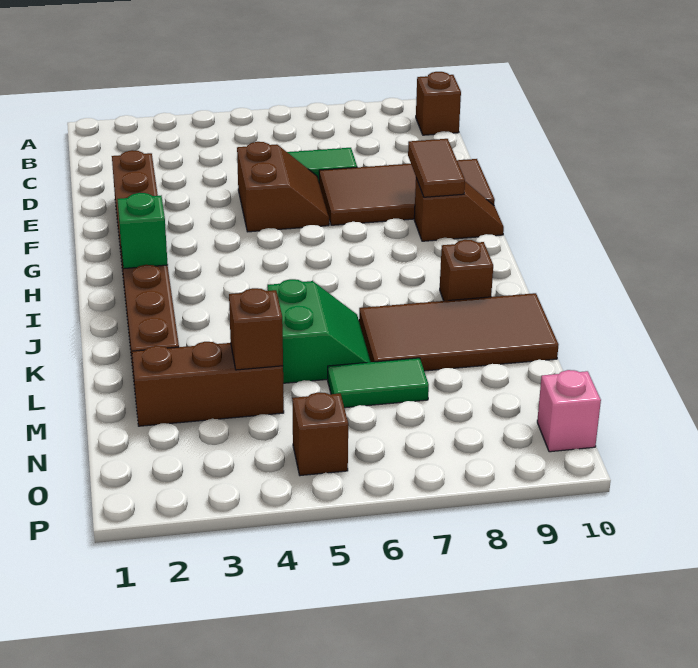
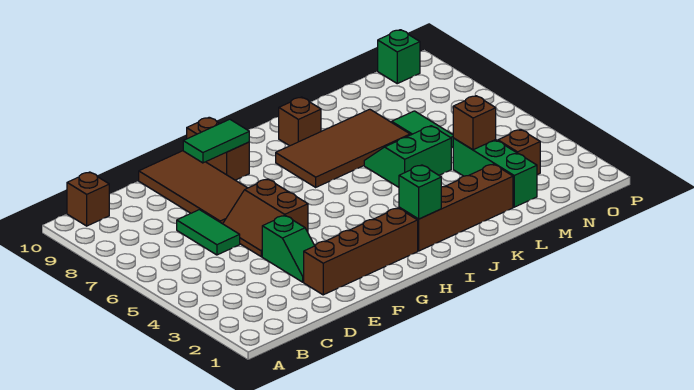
none -> green slope E3:E4 level 1 top 4
brown slope E5:F6 level 1 top 5 -> brown slope E5:F6 level 1 top F
brown tile F9:G9 level 2 -> green tile F9:G9 level 2
brown slope G9:G10 level 1 top 9 -> brown brick G9:G10 level 1
brown tile K7:L10 level 1 -> brown tile I7:L8 level 1
brown brick M2:M4 level 1 -> green brick M2:M4 level 1
brown brick O5 level 1 -> brown brick N3 level 1
pink brick O10 level 1 -> green brick O10 level 1

